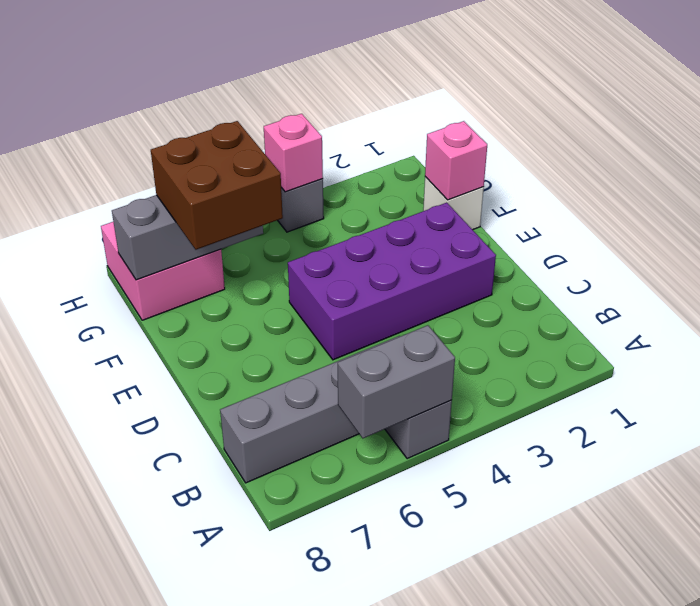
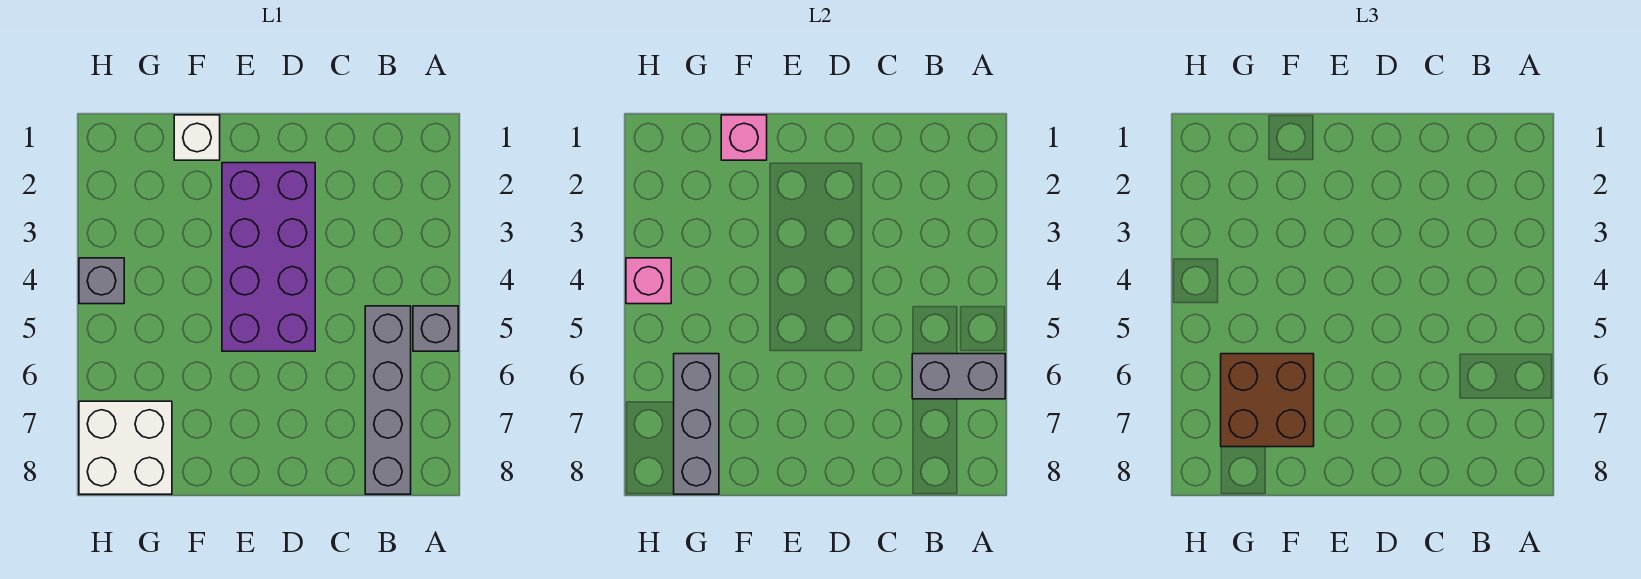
grey brick A5:A6 level 2 -> grey brick A6:B6 level 2
pink brick G7:H8 level 1 -> white brick G7:H8 level 1

